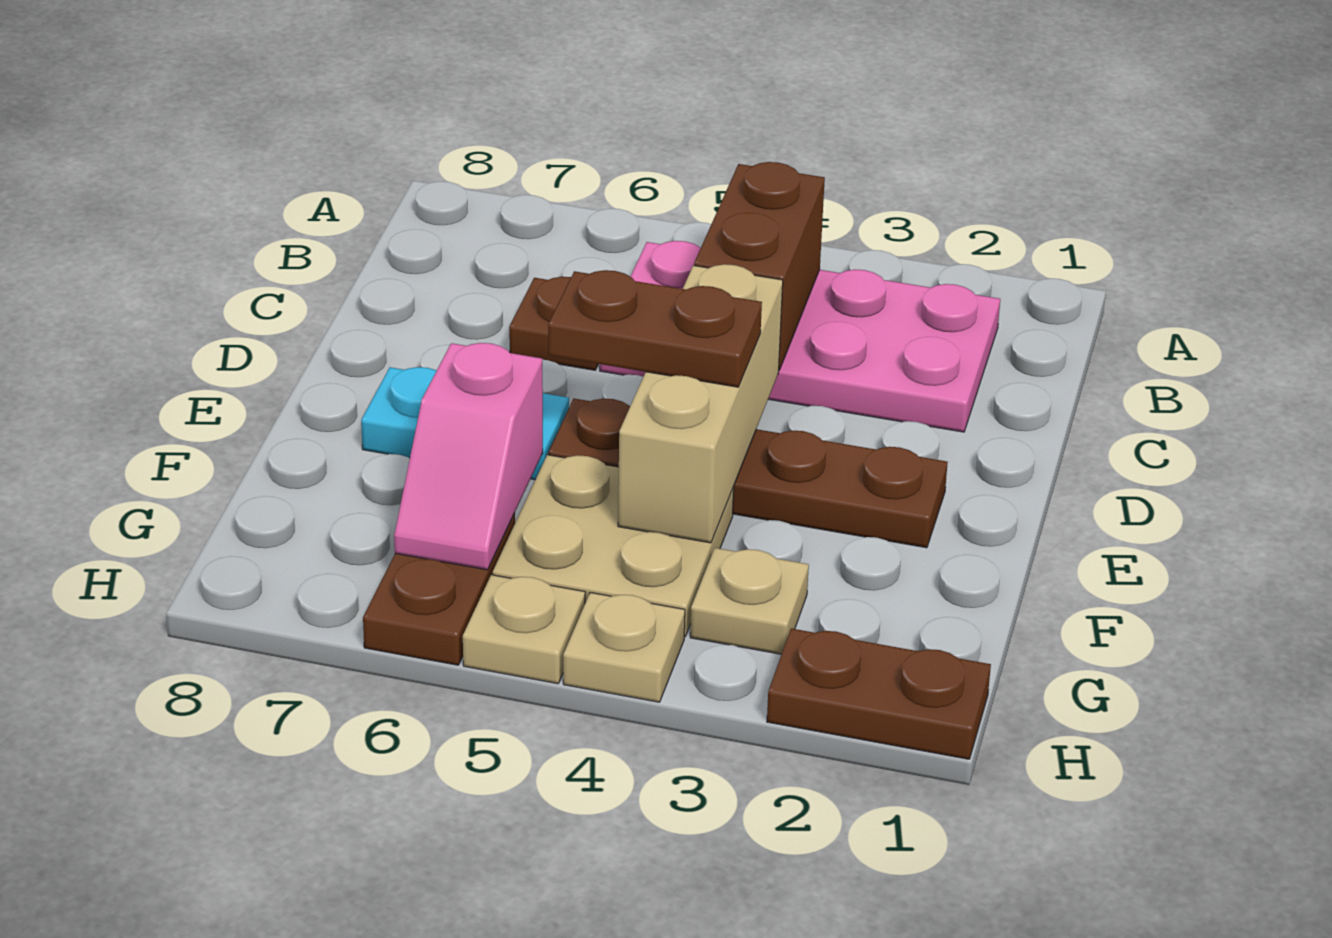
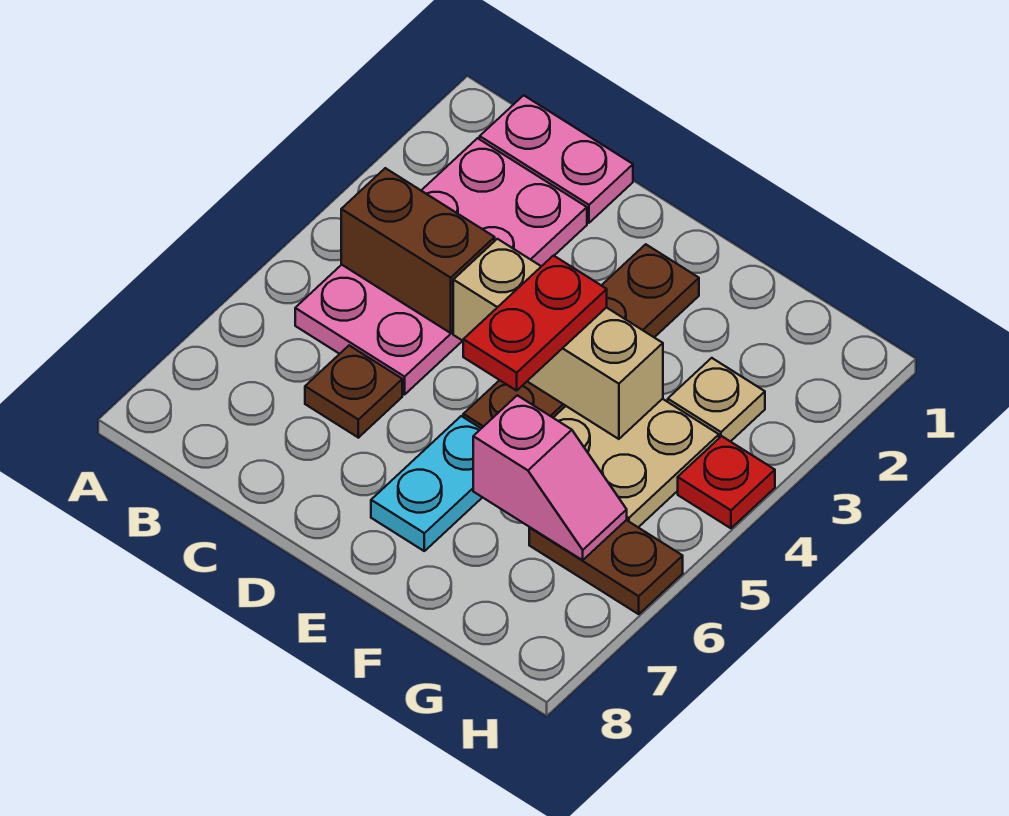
none -> pink plate B1:C1 level 1
brown plate E4:E5 level 3 -> red plate E4:E5 level 3
brown plate H1:H2 level 1 -> none
tan plate H4 level 1 -> red plate H4 level 1
tan plate H5 level 1 -> none

